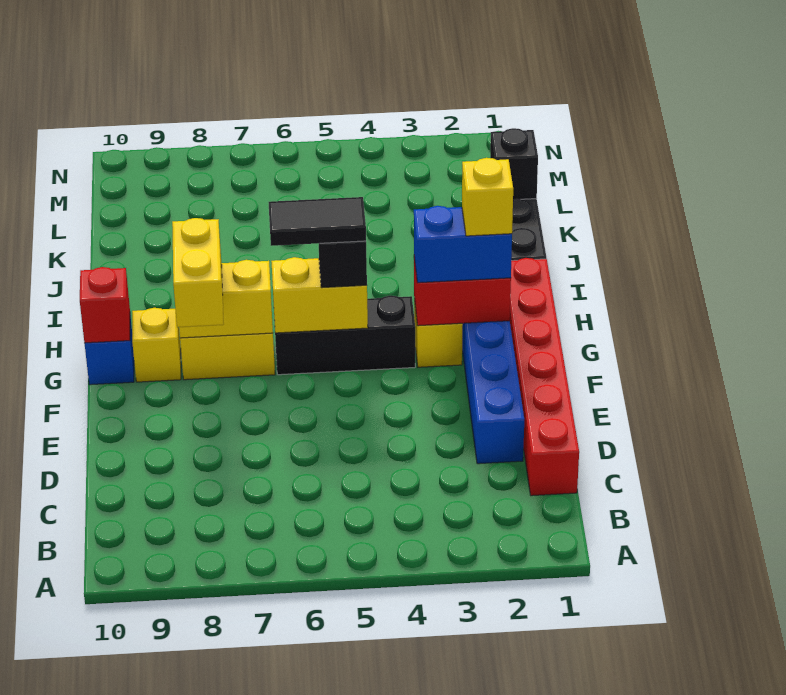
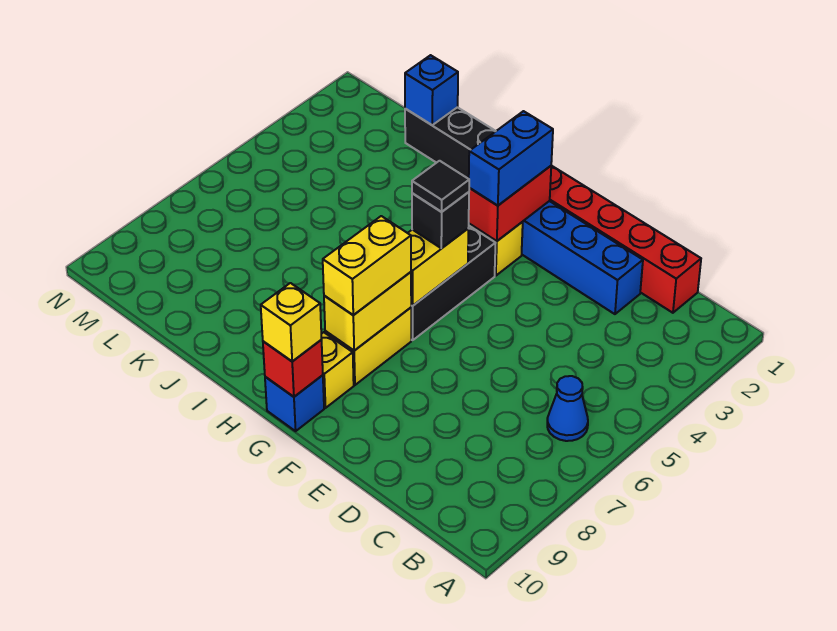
none -> blue cone B6 level 1
yellow brick F8:G8 level 3 -> yellow brick G7:G8 level 3
yellow brick G2 level 4 -> yellow brick G10 level 3
black tile G5:G6 level 4 -> black tile G5 level 4
black brick K1 level 2 -> blue brick K1 level 2

